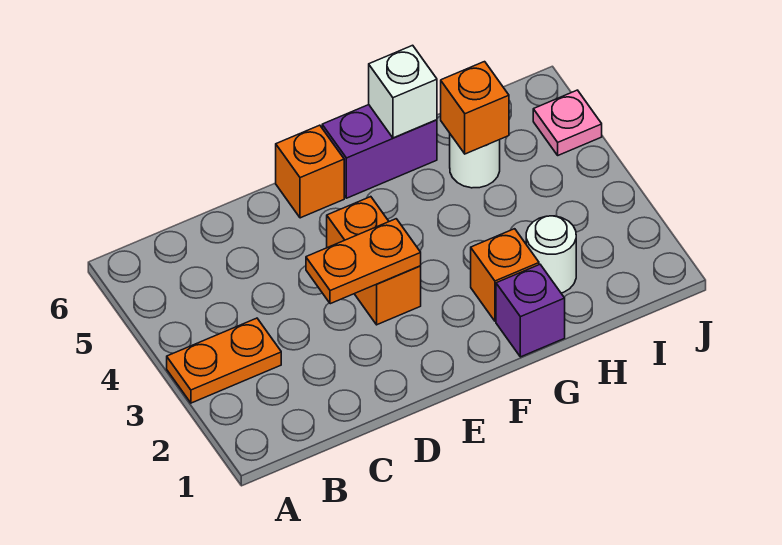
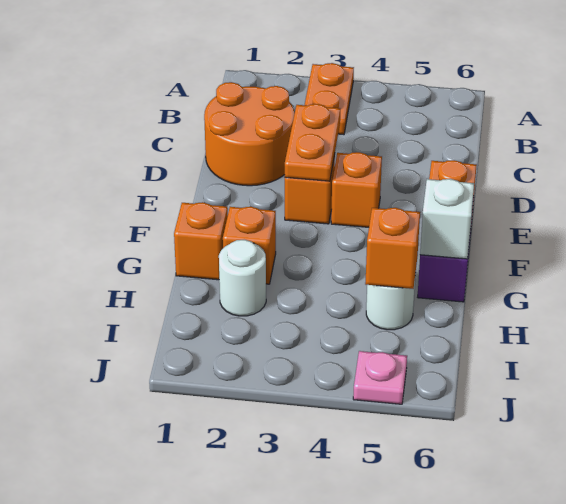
none -> orange round brick C1:D2 level 1
purple brick G1 level 1 -> orange brick G1 level 1

